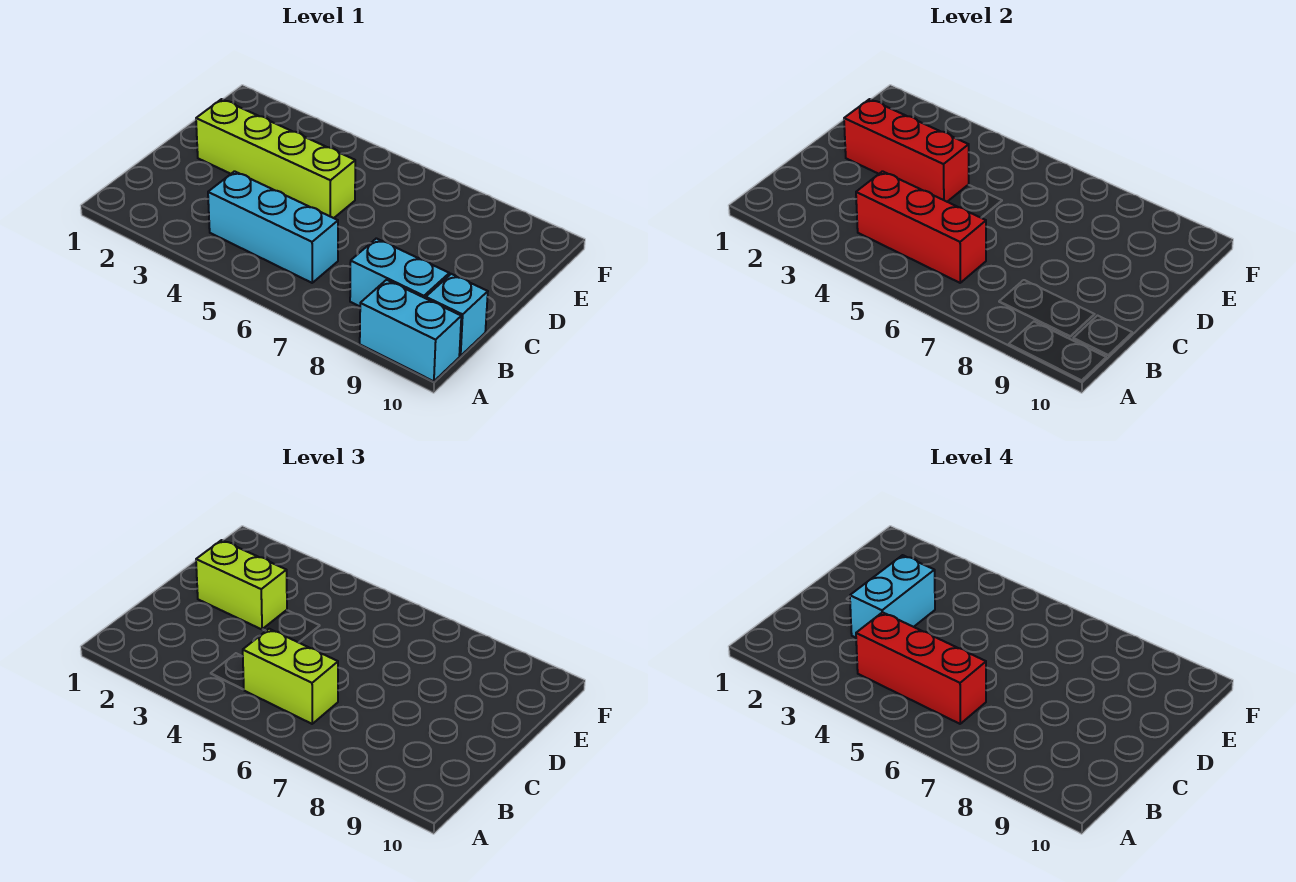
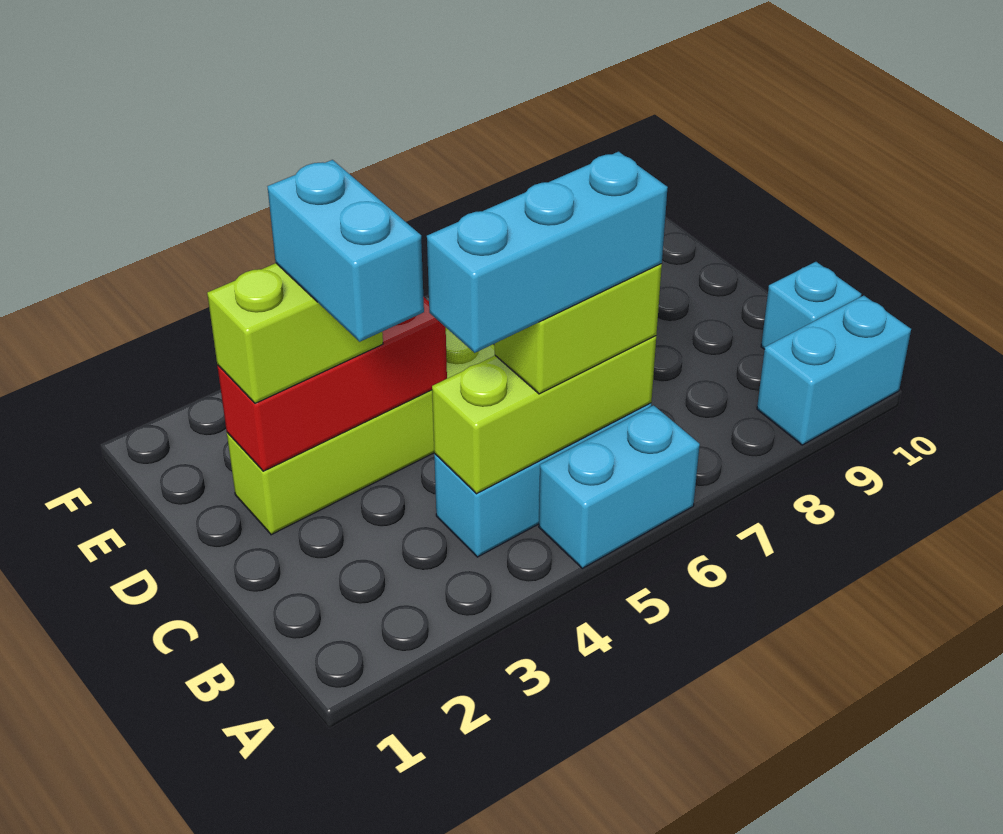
red brick B4:B6 level 2 -> lime brick B4:B6 level 2
red brick B4:B6 level 4 -> cyan brick B4:B6 level 4
cyan brick B8:B9 level 1 -> cyan brick A5:A6 level 1

